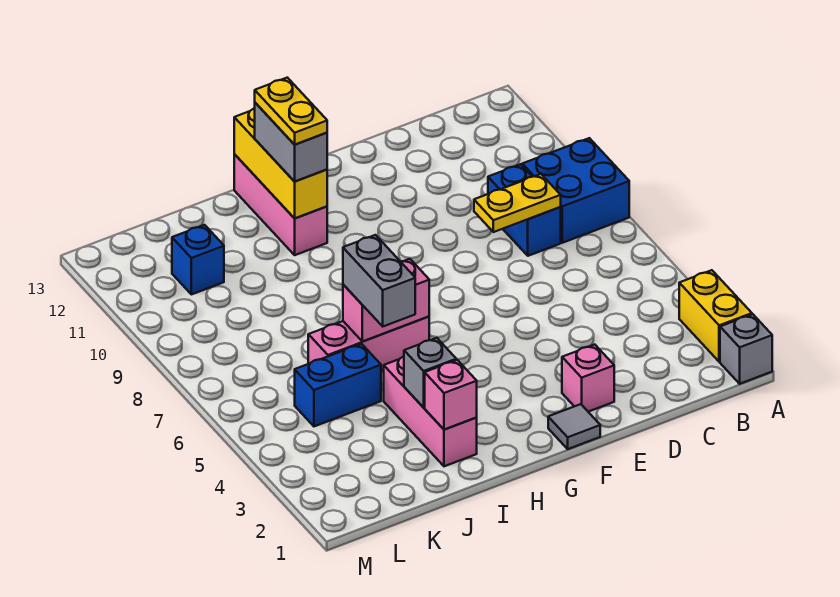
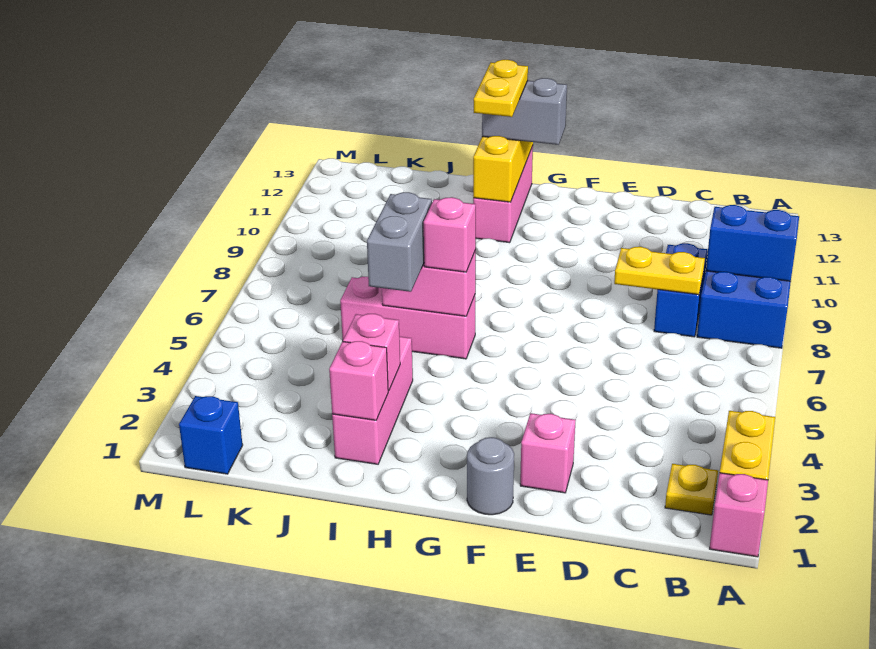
grey brick A1 level 1 -> pink brick A1 level 1
none -> yellow plate B2 level 1
grey tile F1 level 1 -> grey round brick F1 level 1
none -> pink brick H6 level 3
grey brick H11:H12 level 3 -> grey brick G12:H12 level 3
grey brick I3 level 2 -> pink brick I3 level 2
blue brick J5:K5 level 1 -> blue brick A9:B9 level 2
blue brick K11 level 1 -> blue brick L1 level 1

